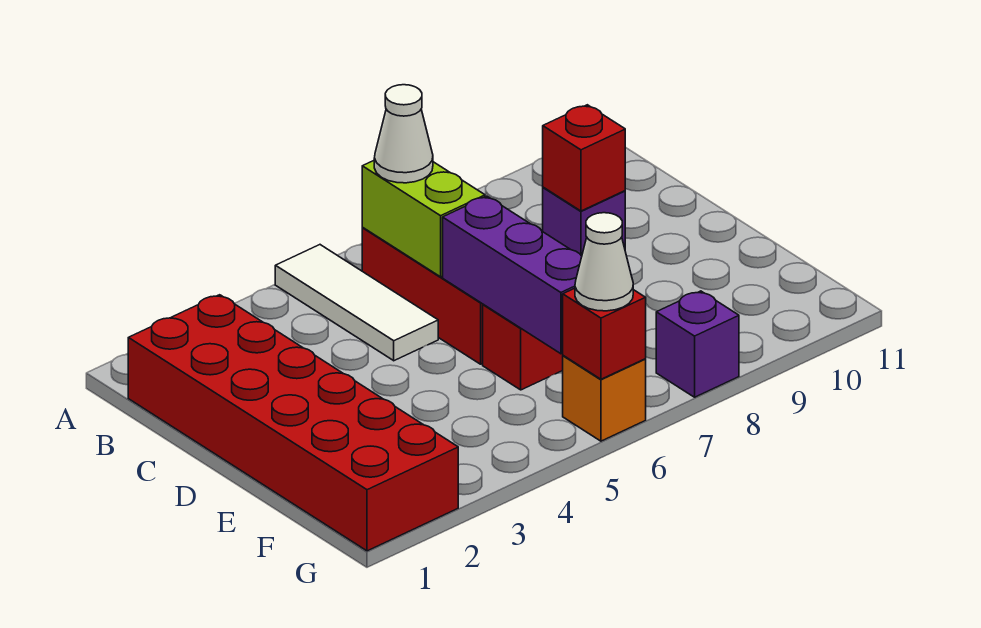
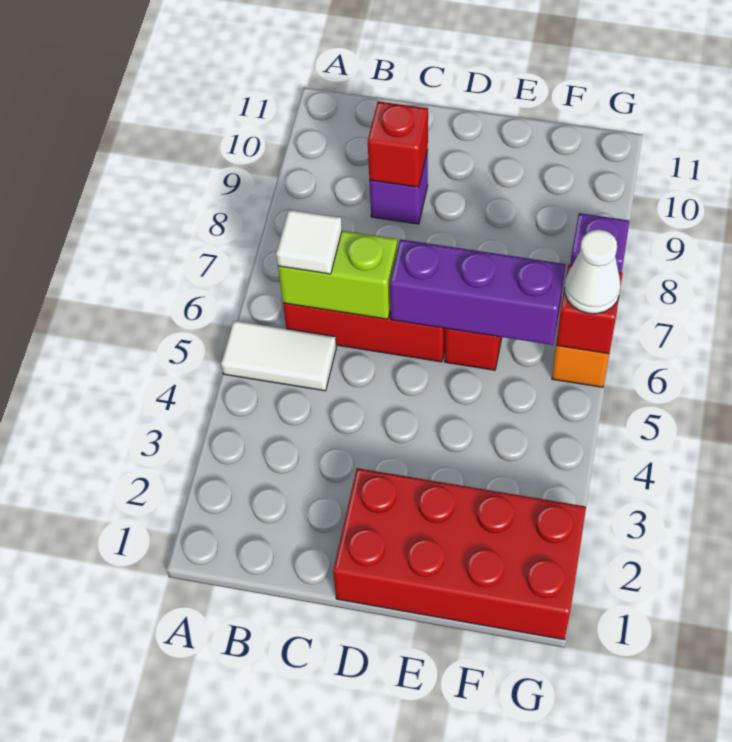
white tile A5:C5 level 1 -> white tile A5:B5 level 1
red brick B1:G2 level 1 -> red brick D1:G2 level 1
white cone B6 level 3 -> white tile B6 level 3

